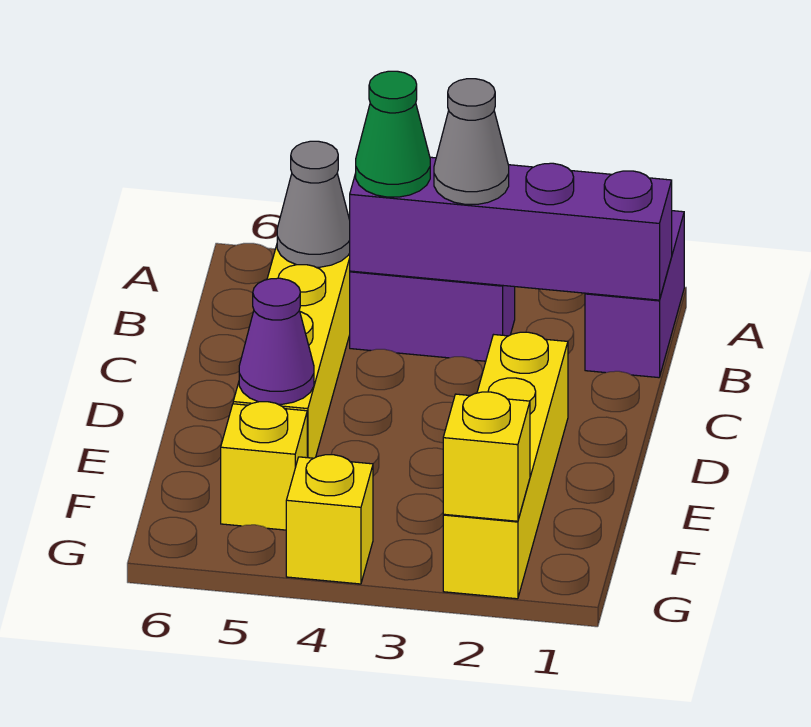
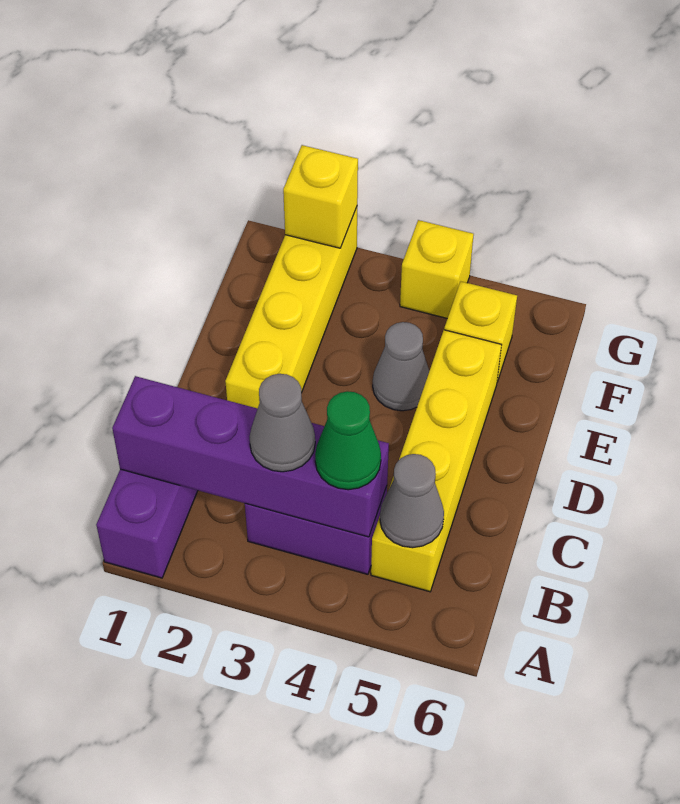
none -> grey cone E4 level 1
purple cone E5 level 2 -> none

